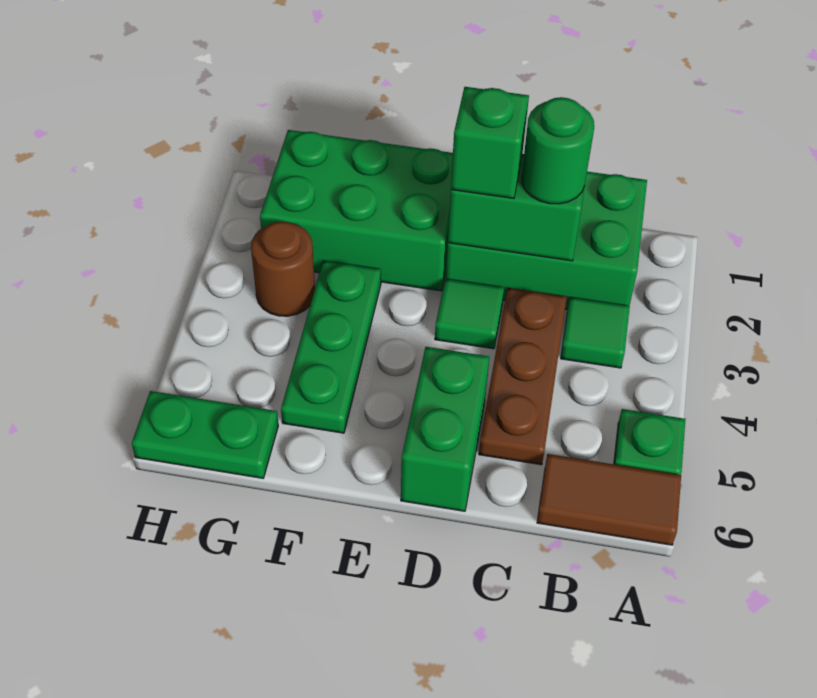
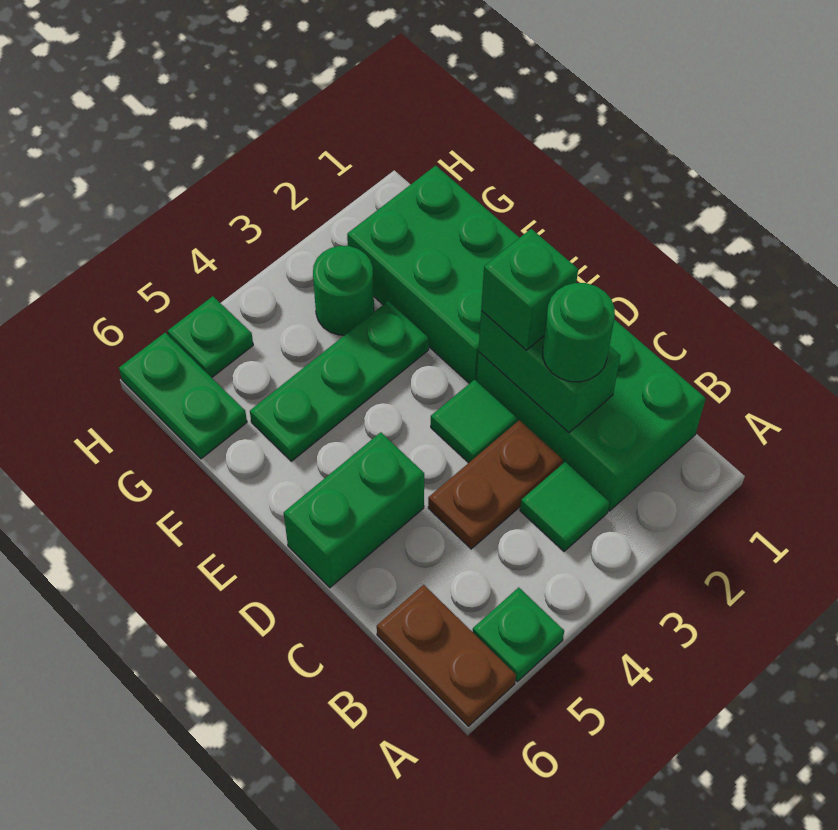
brown tile A6:B6 level 1 -> brown plate A6:B6 level 1
brown plate C3:C5 level 1 -> brown plate C3:C4 level 1
brown round brick G3 level 1 -> green round brick G3 level 1
none -> green plate H5 level 1

